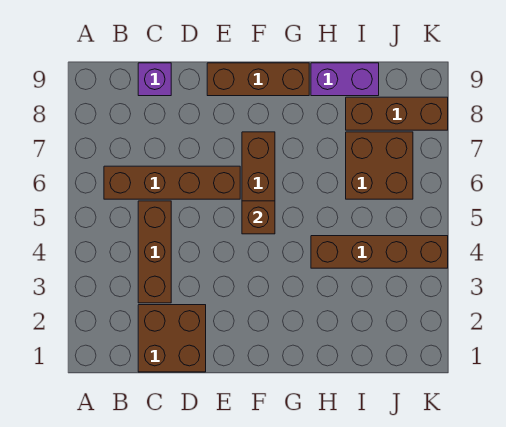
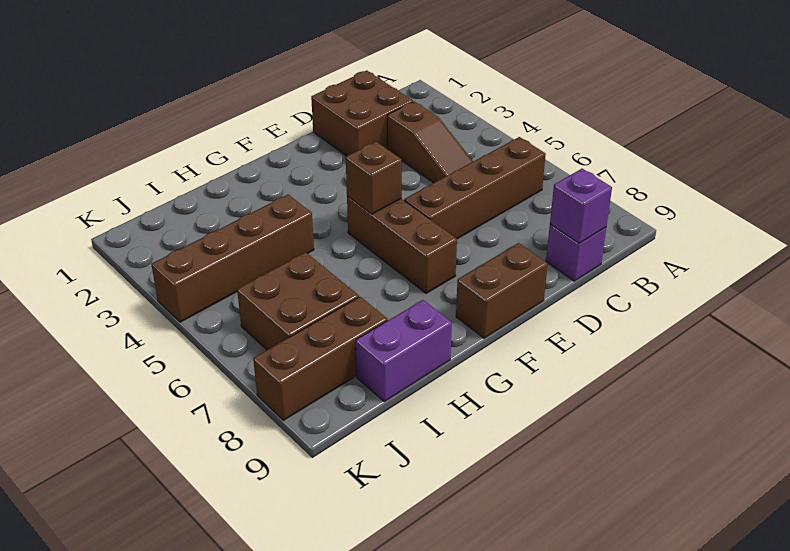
brown brick C3:C5 level 1 -> brown slope C3:C5 level 1 top 3
none -> purple brick C9 level 2
brown brick E9:G9 level 1 -> brown brick E9:F9 level 1

